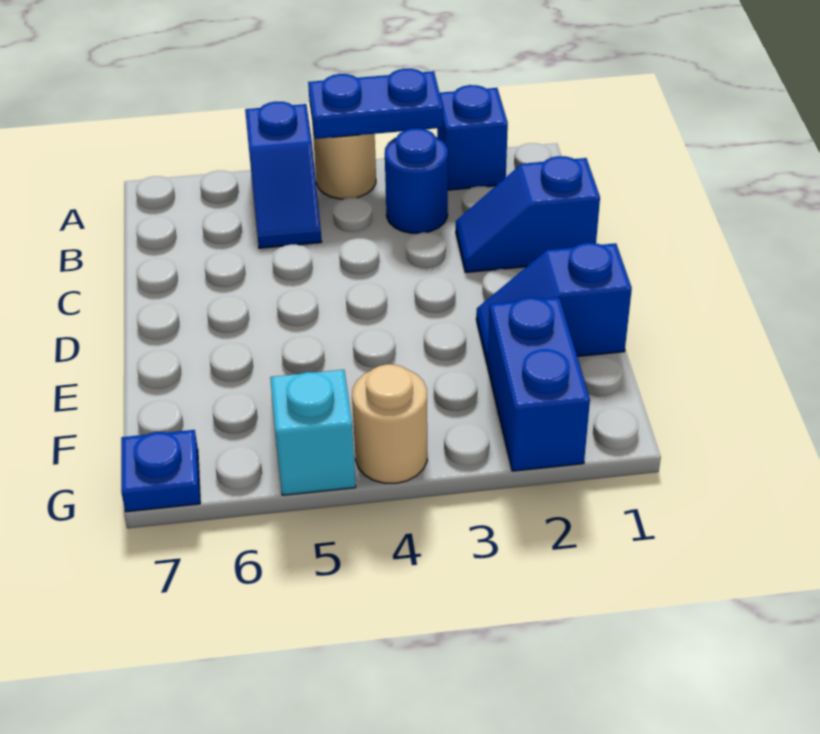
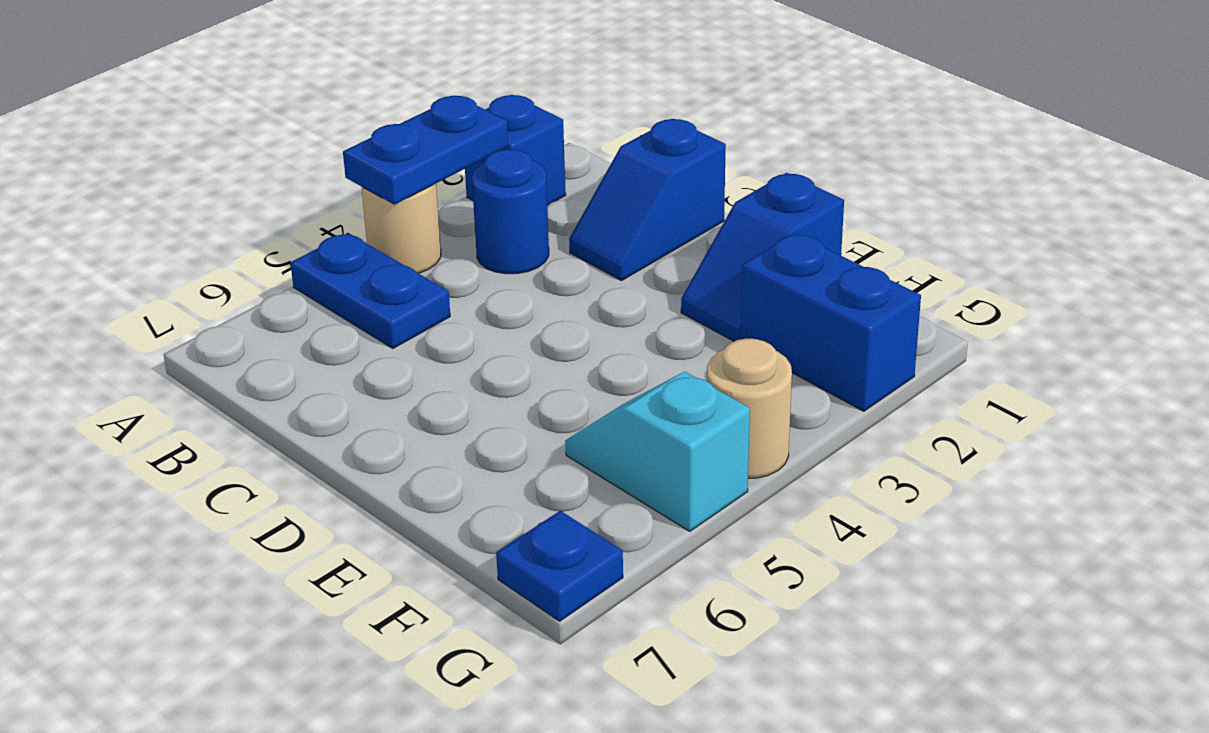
blue slope A5:B5 level 1 top A -> blue plate A5:B5 level 1

